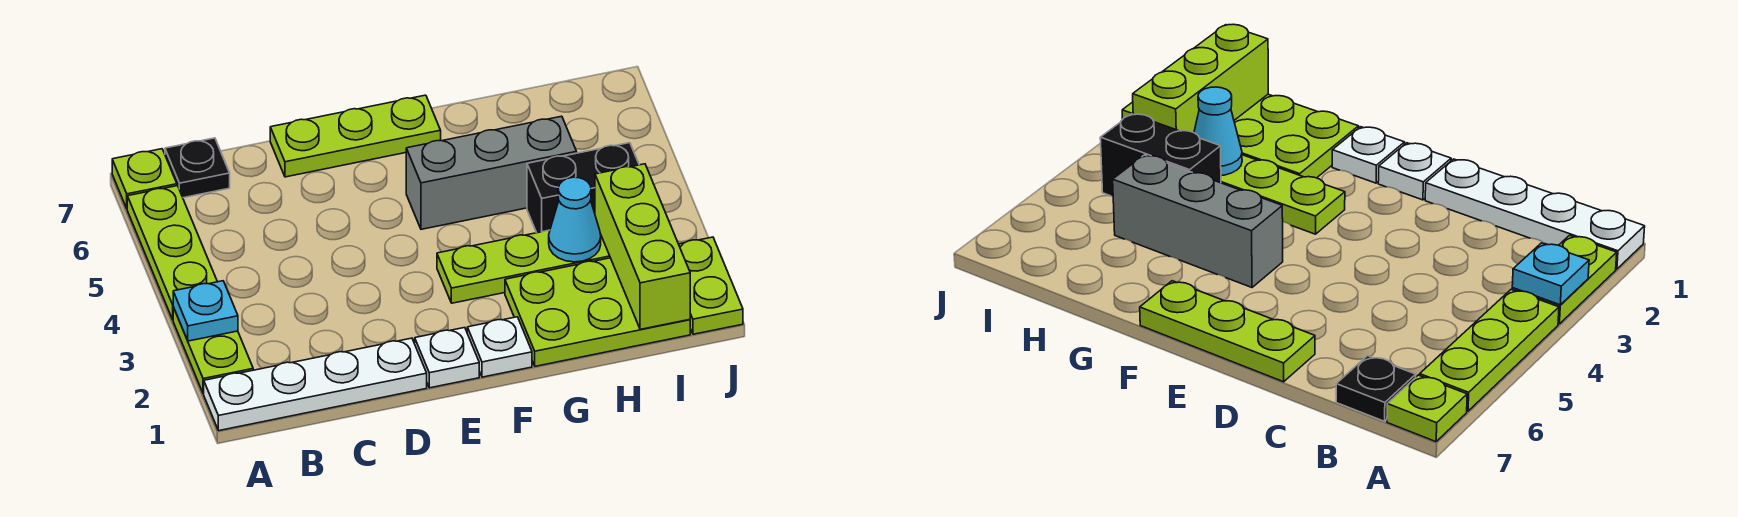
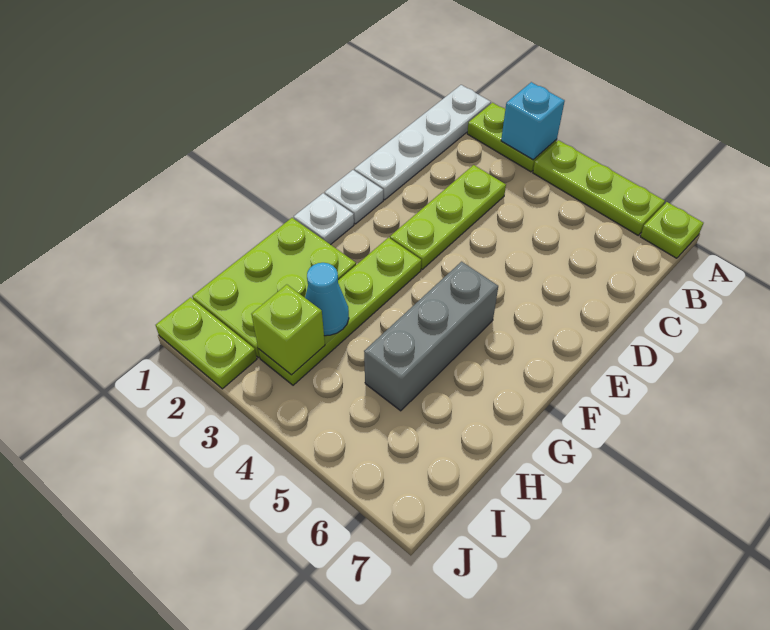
cyan plate A3 level 2 -> cyan brick A3 level 2
black plate B7 level 1 -> none
lime plate D7:F7 level 1 -> lime plate C3:E3 level 1
black brick H4:I4 level 1 -> none
lime brick I1:I3 level 2 -> lime brick I3 level 2

